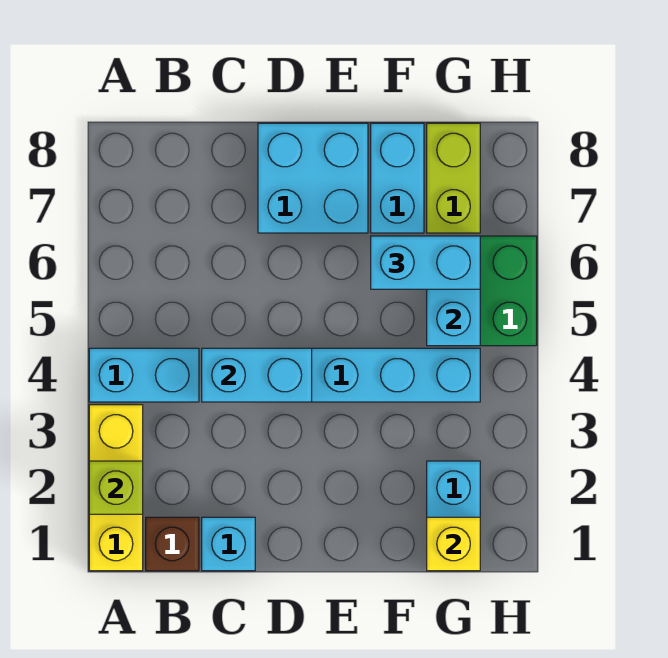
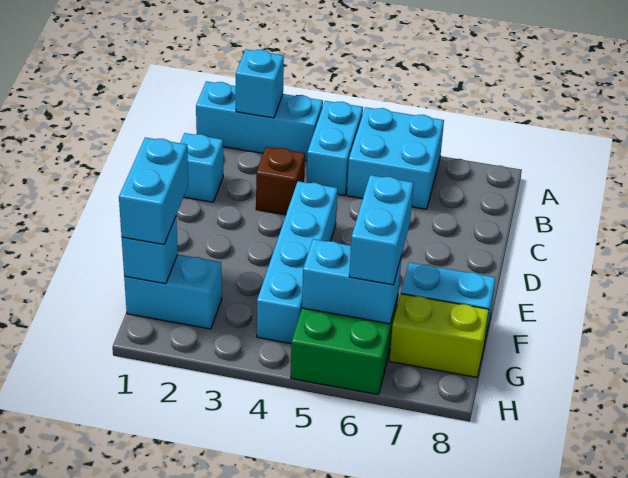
yellow brick A1:A3 level 1 -> cyan brick A1:A3 level 1
lime brick A2 level 2 -> cyan brick A2 level 2
brown brick B1 level 1 -> brown brick C3 level 1
cyan brick C4:D4 level 2 -> cyan brick F1:G1 level 3
cyan brick D7:E8 level 1 -> cyan brick A5:B6 level 1
yellow brick G1 level 2 -> cyan brick G1 level 2

